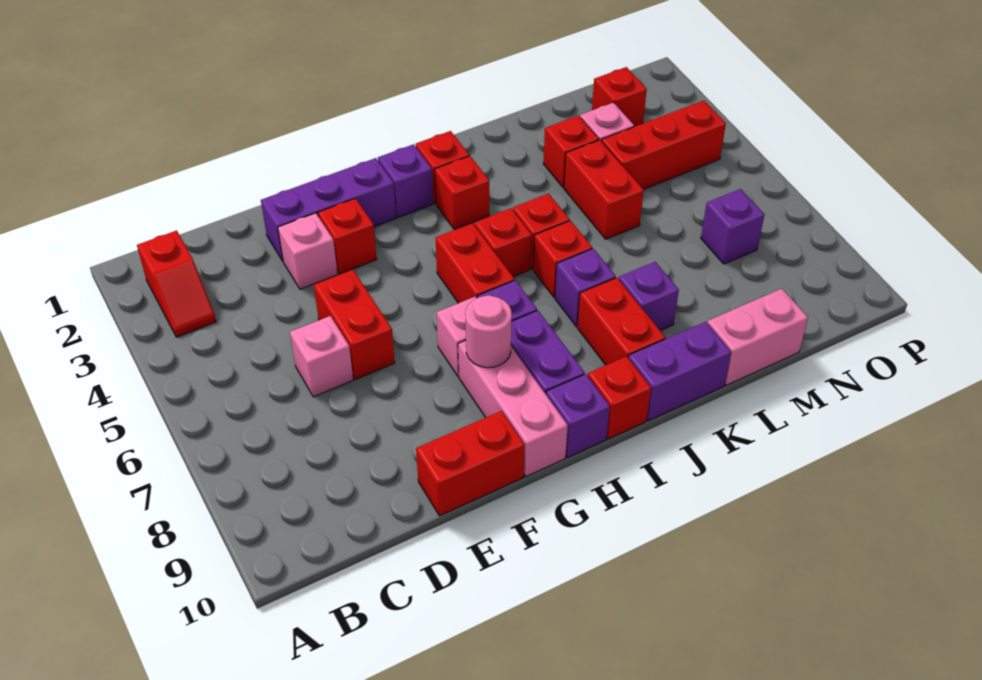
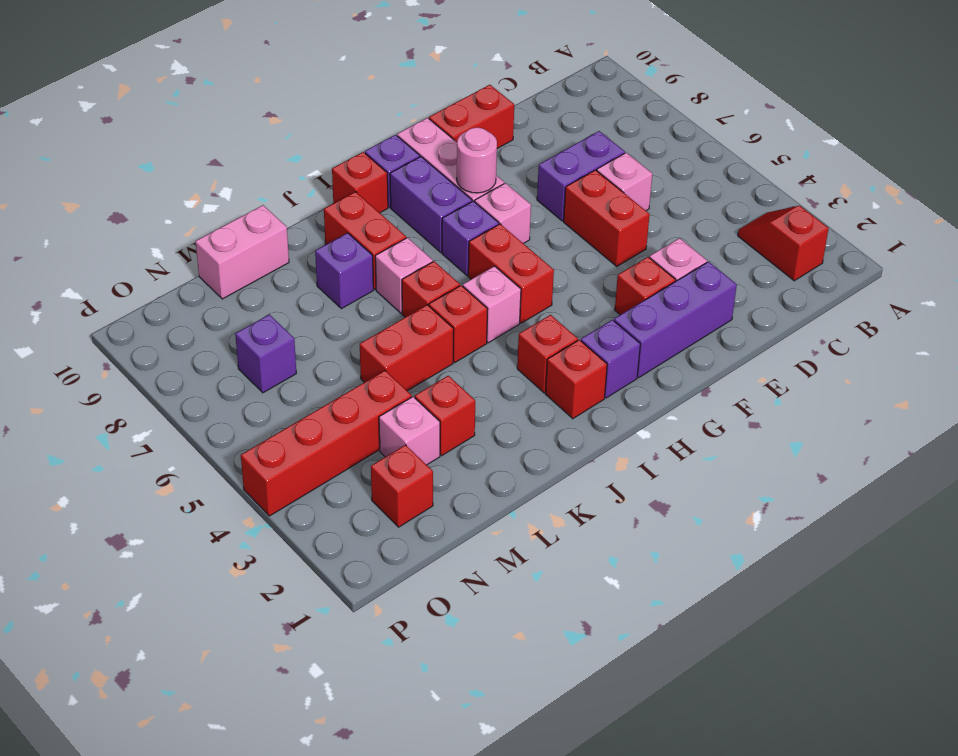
red brick I5 level 1 -> pink brick I5 level 1
purple brick J7 level 1 -> pink brick J7 level 1
purple brick J10:K10 level 1 -> purple brick D7:E7 level 1
red brick L4:L5 level 1 -> red brick K5:L5 level 1
red brick M4:O4 level 1 -> red brick M4:P4 level 1

